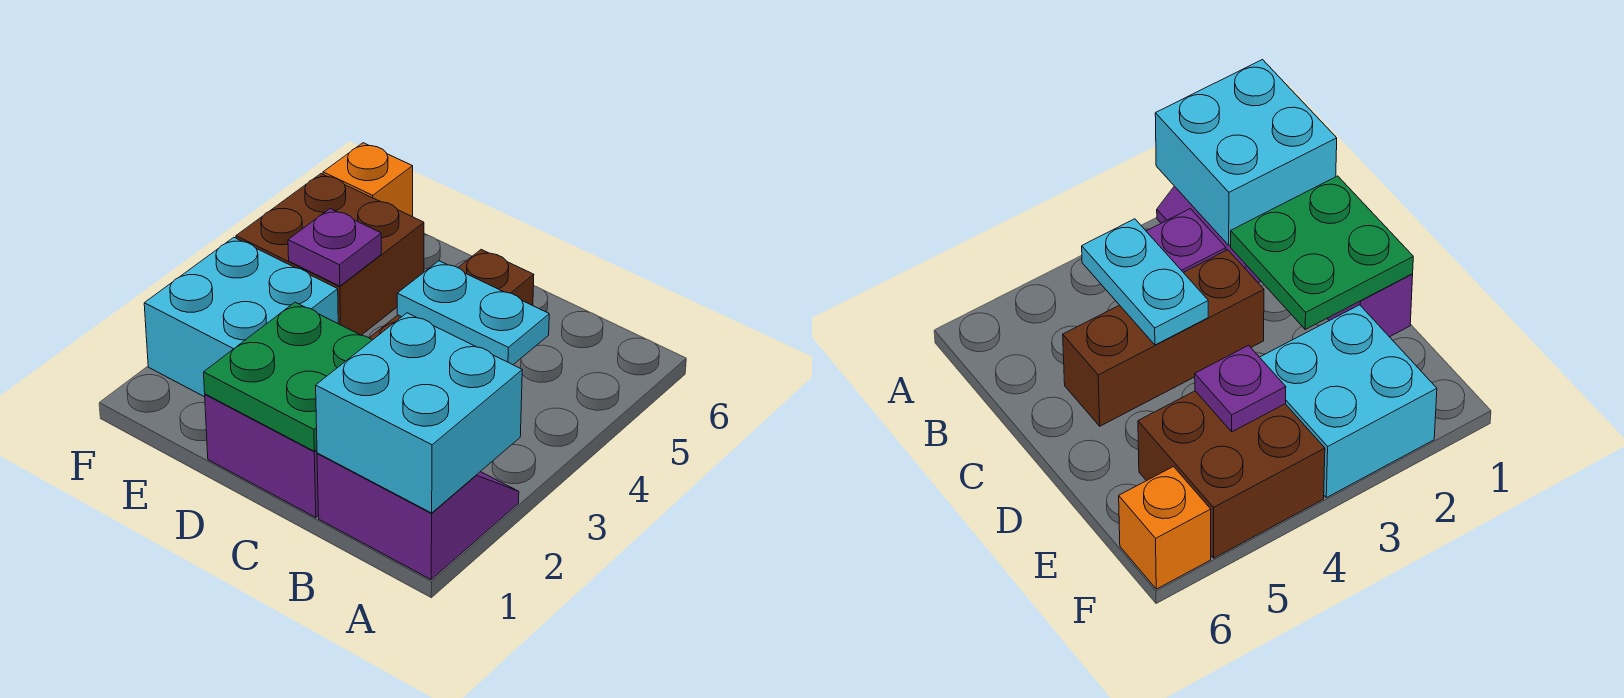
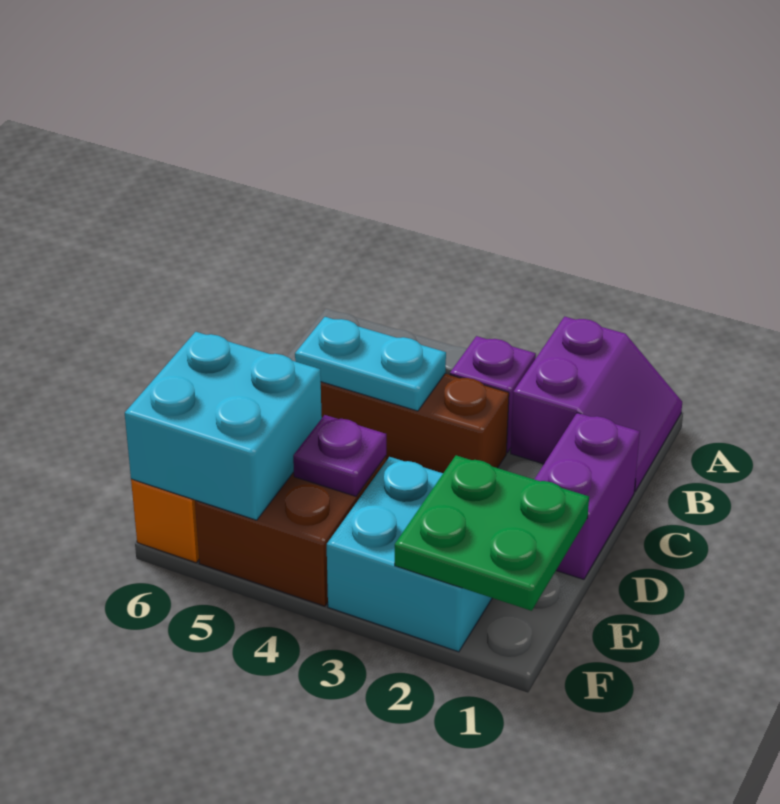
purple slope A1:B2 level 1 top 1 -> purple slope A1:B2 level 1 top 2
cyan brick A1:B2 level 2 -> cyan brick E5:F6 level 2
cyan plate B4:C4 level 2 -> cyan plate C4:C5 level 2
green plate C1:D2 level 2 -> green plate E1:F2 level 2

